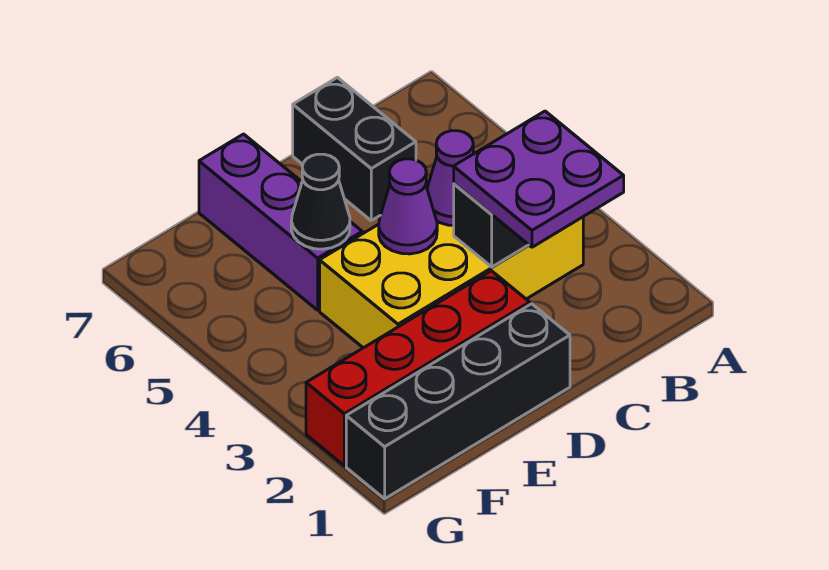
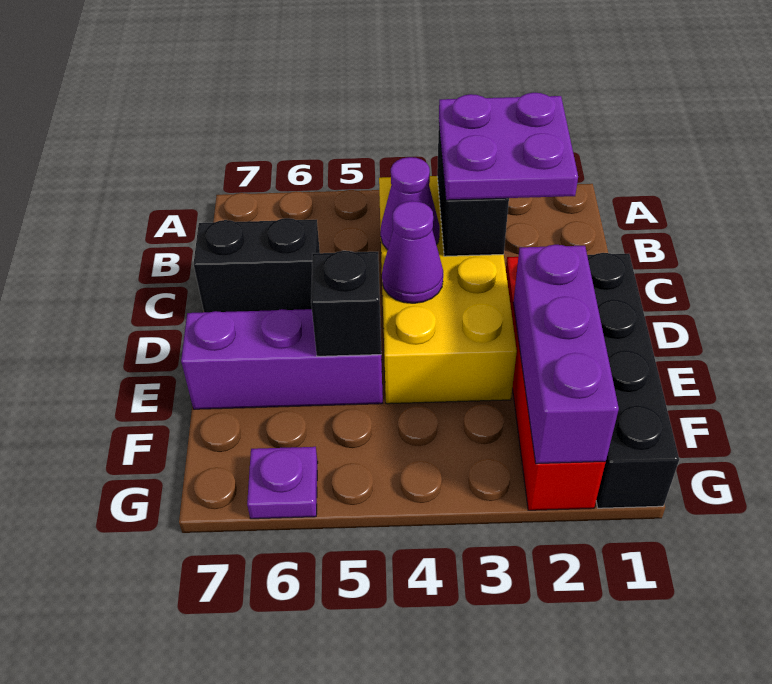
none -> purple brick E2:G2 level 2
black cone E5 level 2 -> black brick E5 level 2
none -> purple plate G6 level 1

